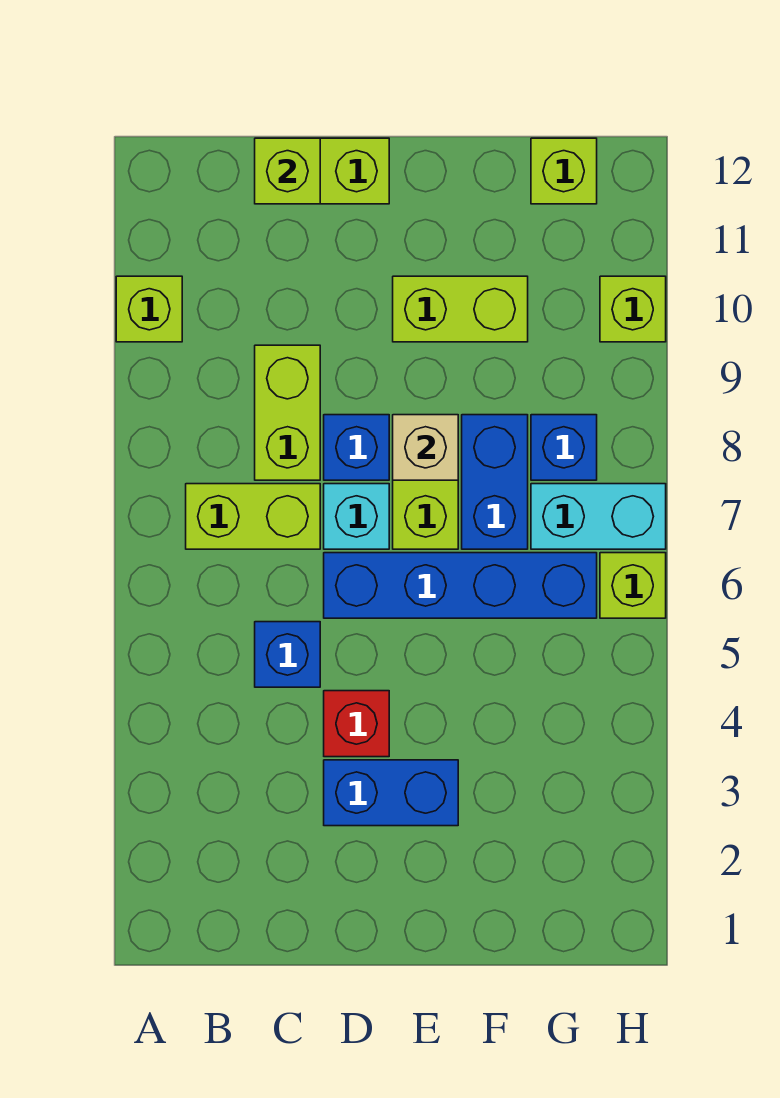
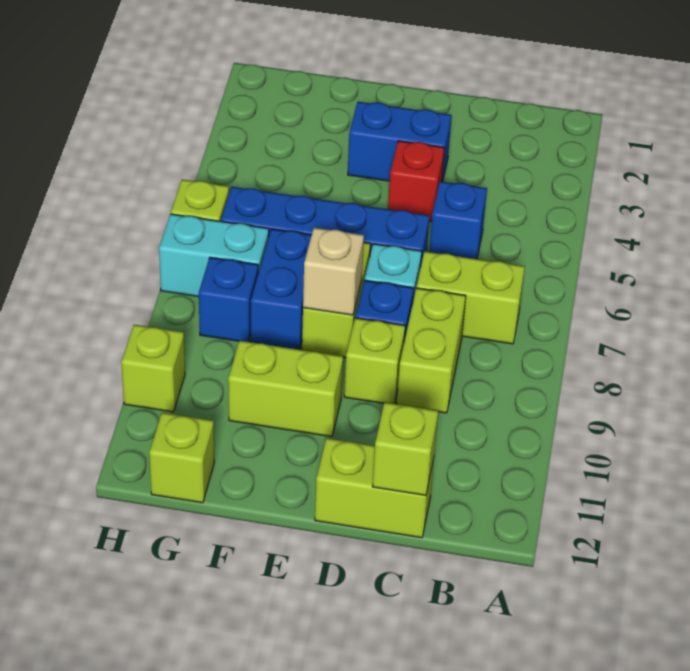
lime brick A10 level 1 -> lime brick D9 level 1

